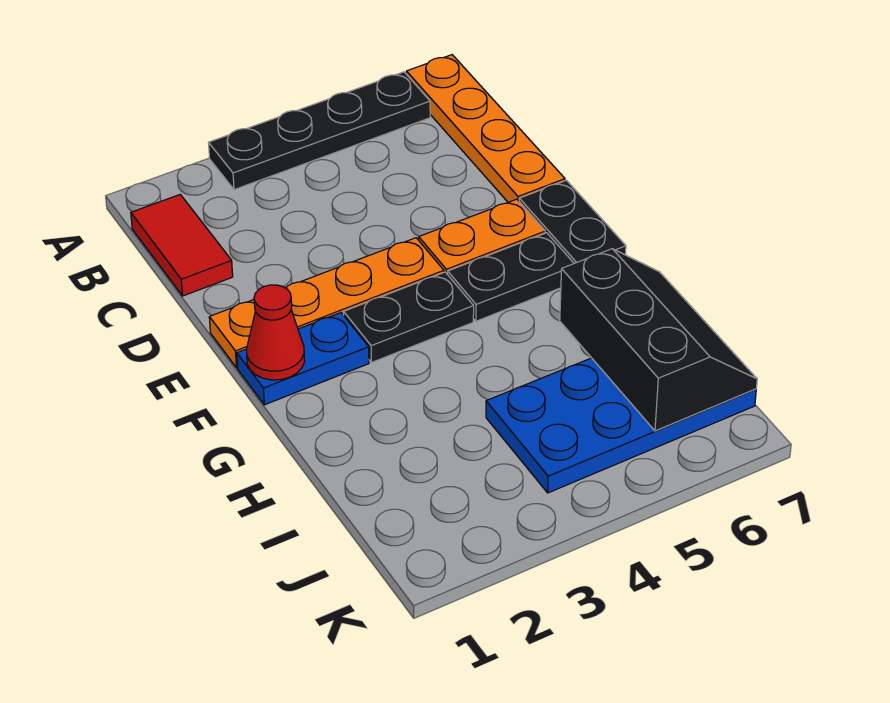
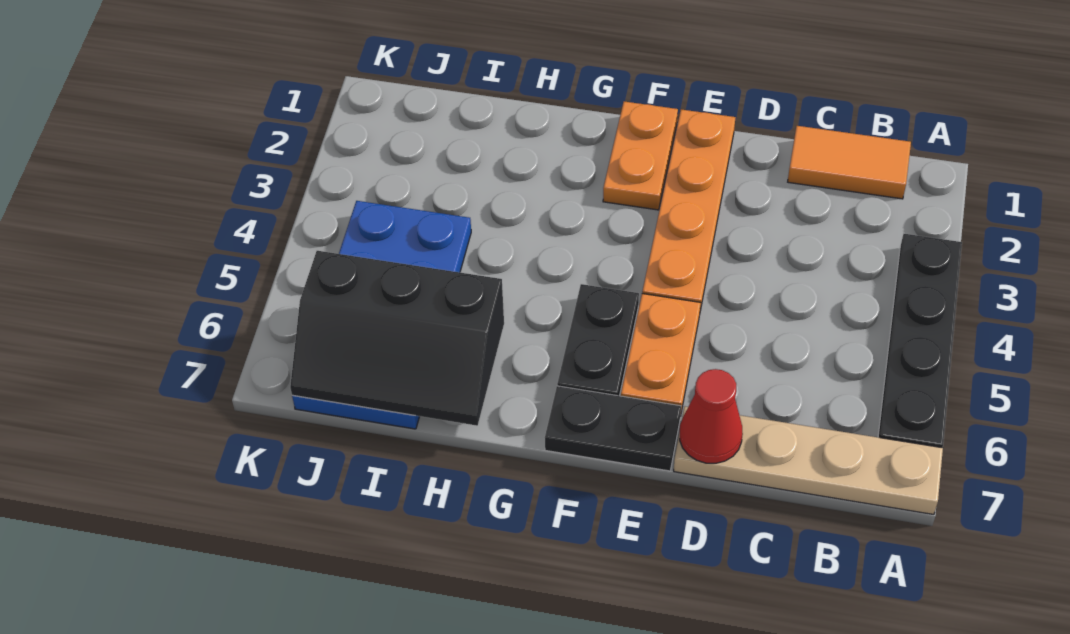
orange plate A7:D7 level 1 -> tan plate A7:D7 level 1
red tile B1:C1 level 1 -> orange tile B1:C1 level 1
blue plate F1:F2 level 1 -> orange plate F1:F2 level 1
red cone F1 level 2 -> red cone D7 level 2
black plate F3:F4 level 1 -> none

